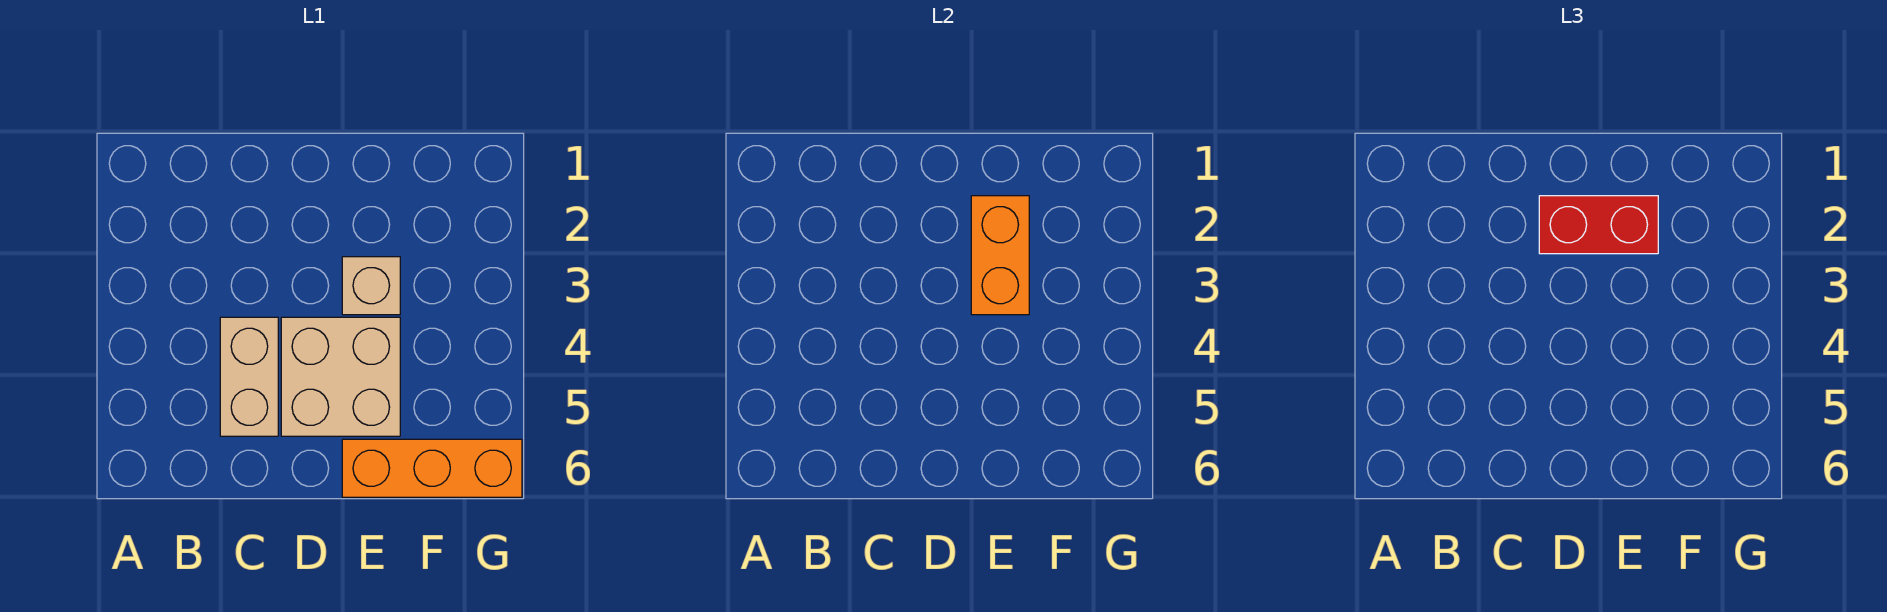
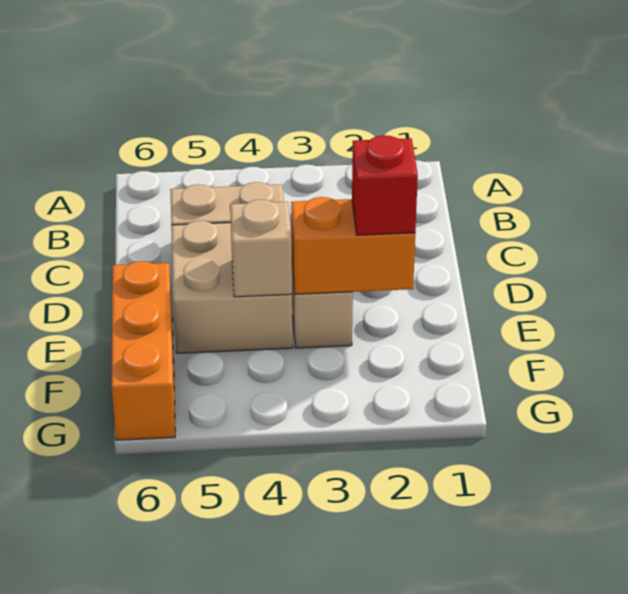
red brick D2:E2 level 3 -> red brick E2 level 3
none -> tan brick E4 level 2

